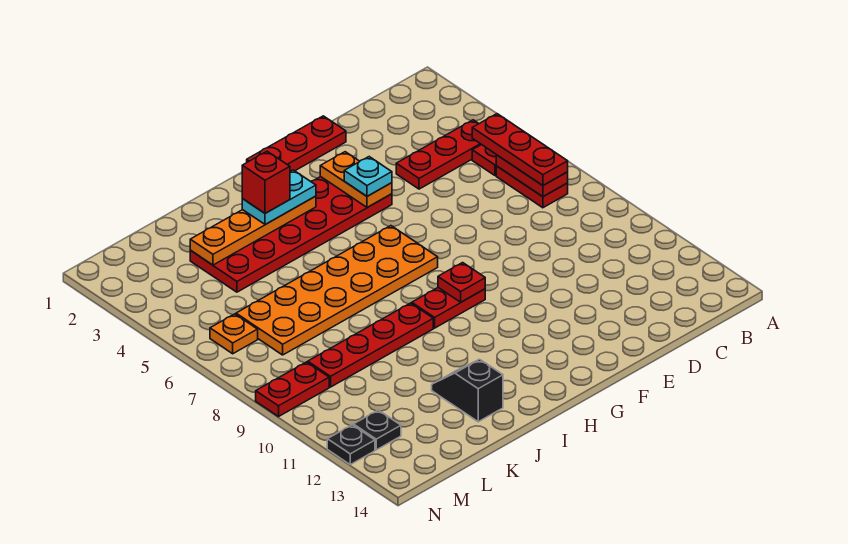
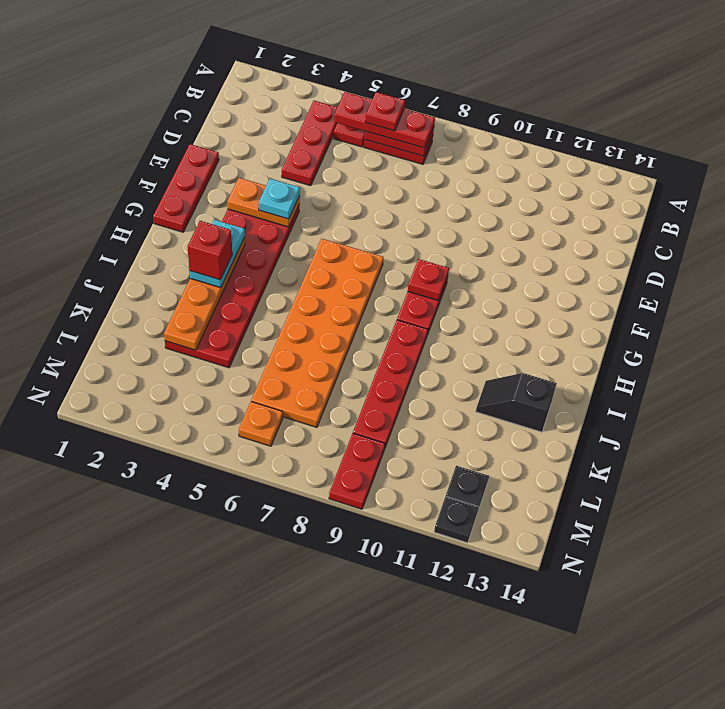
none -> red plate B6 level 4

